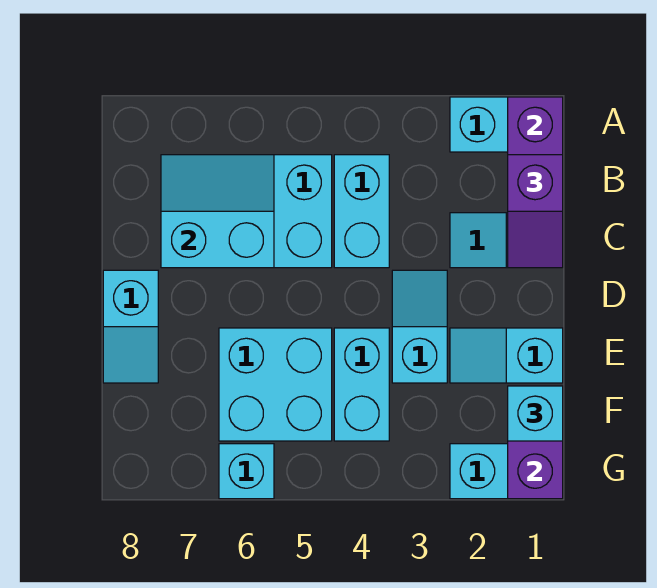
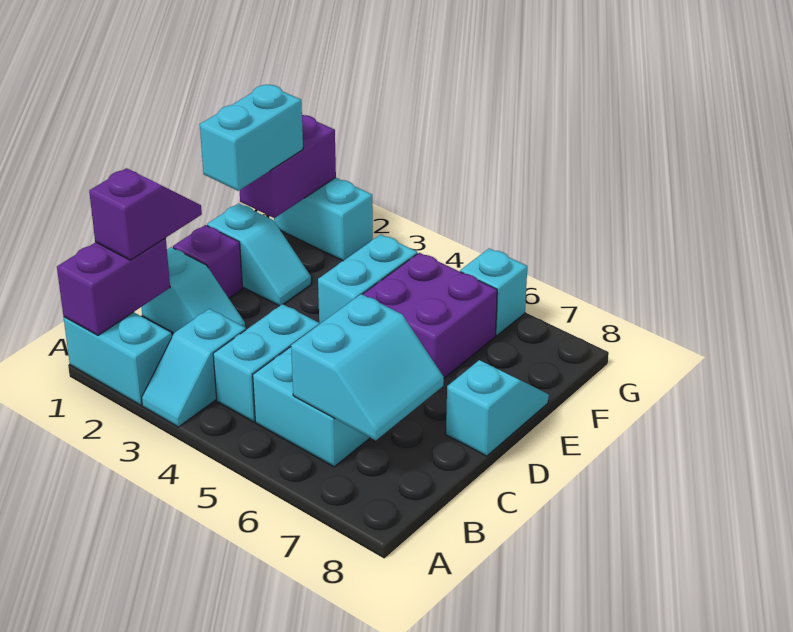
cyan slope B6:C7 level 2 top C -> cyan slope B6:C7 level 2 top 6
none -> purple brick D1 level 1
cyan slope D3:E3 level 1 top E -> cyan slope A3:B3 level 1 top B
cyan brick E5:F6 level 1 -> purple brick E5:F6 level 1
cyan brick F1 level 3 -> cyan brick E1:F1 level 3

